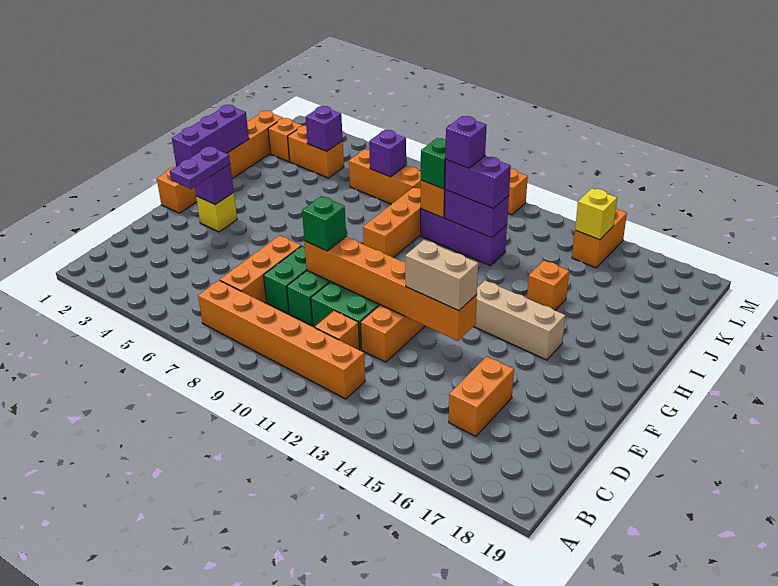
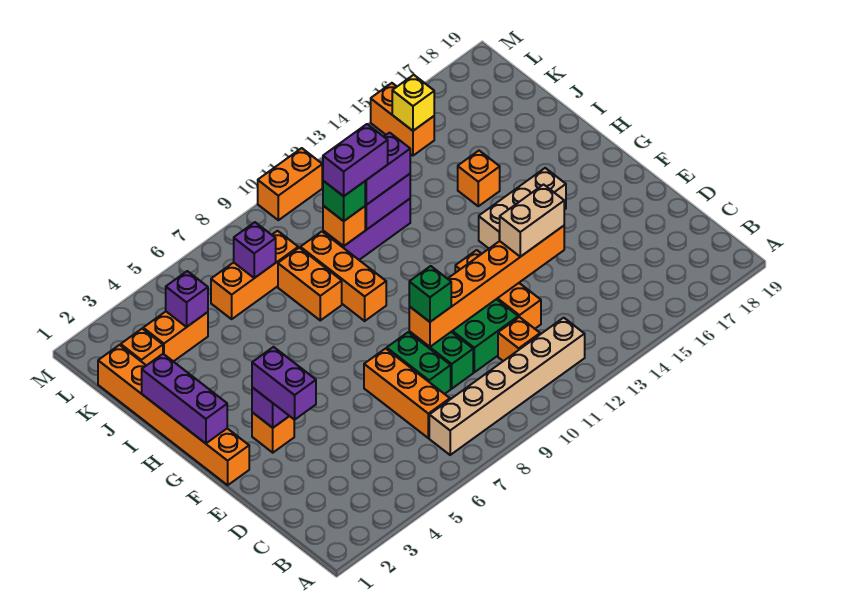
orange brick B7:B12 level 1 -> tan brick B7:B12 level 1
orange brick C16:D16 level 1 -> orange brick I8:J8 level 1
purple plate E3:F3 level 3 -> purple brick E3:F3 level 3
yellow brick F3 level 1 -> orange brick F3 level 1
purple brick J11 level 4 -> purple brick J10:J11 level 4

